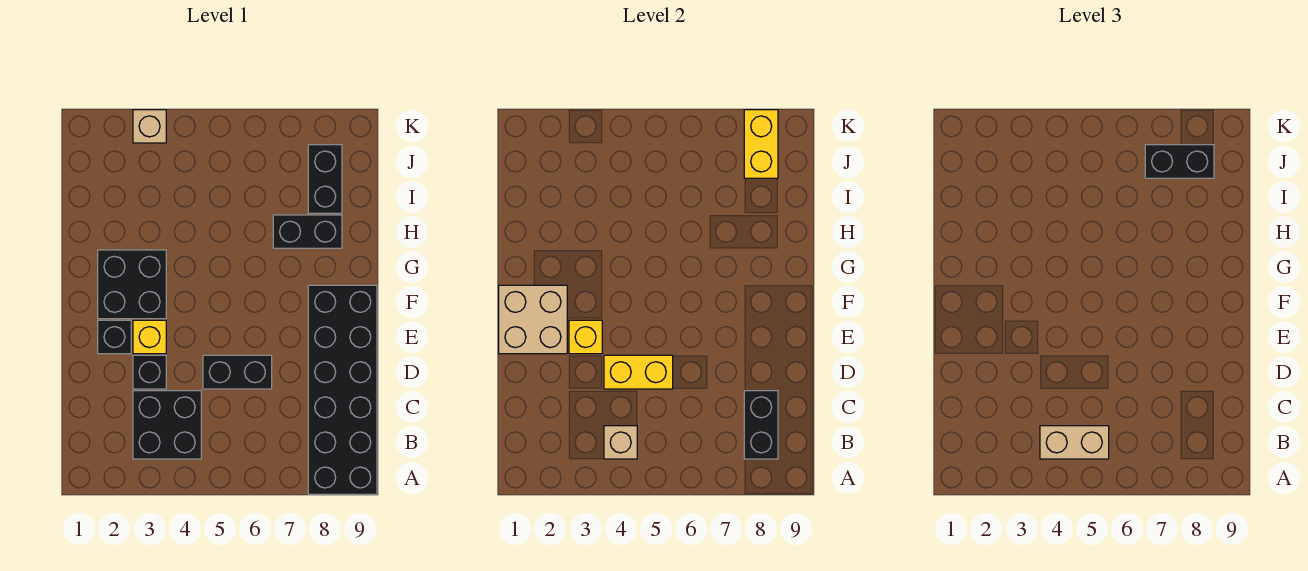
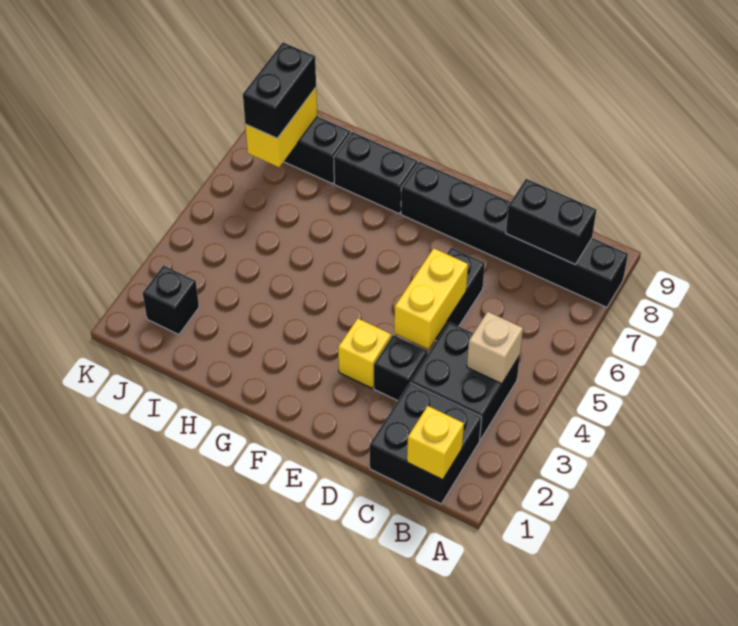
black brick A8:F9 level 1 -> black brick A8:F8 level 1
tan brick B4:B5 level 3 -> none
tan brick E1:F2 level 2 -> none
black brick E2 level 1 -> black brick J2 level 1
yellow brick E3 level 2 -> yellow brick B1 level 2
black brick F2:G3 level 1 -> black brick B1:C2 level 1
black brick H7:H8 level 1 -> black brick G8:H8 level 1
yellow brick J8:K8 level 2 -> yellow brick J7:J8 level 2
tan brick K3 level 1 -> none

